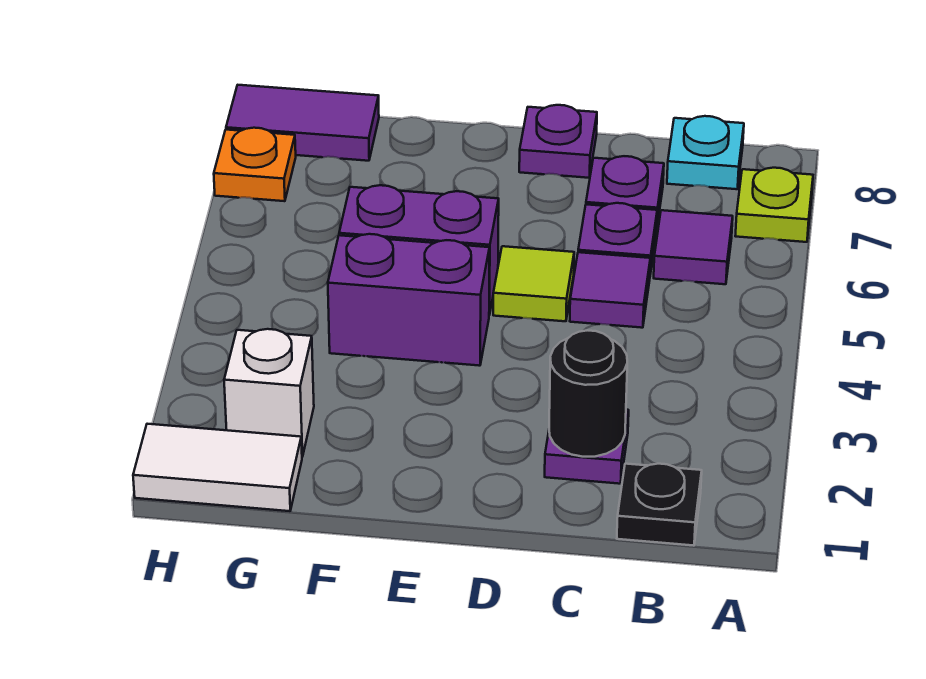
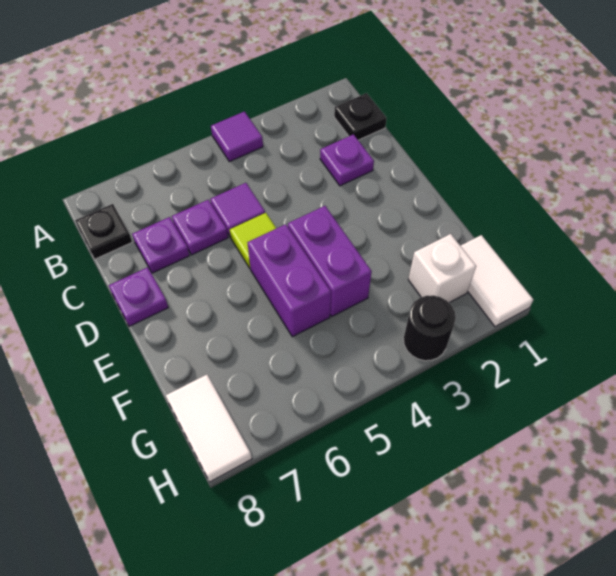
lime plate A7 level 1 -> none
purple tile B6 level 1 -> purple tile A4 level 1
cyan plate B8 level 1 -> black plate B8 level 1
black round brick C2 level 2 -> black round brick H3 level 1
purple tile G8:H8 level 1 -> white tile G8:H8 level 1
orange plate H7 level 1 -> none

